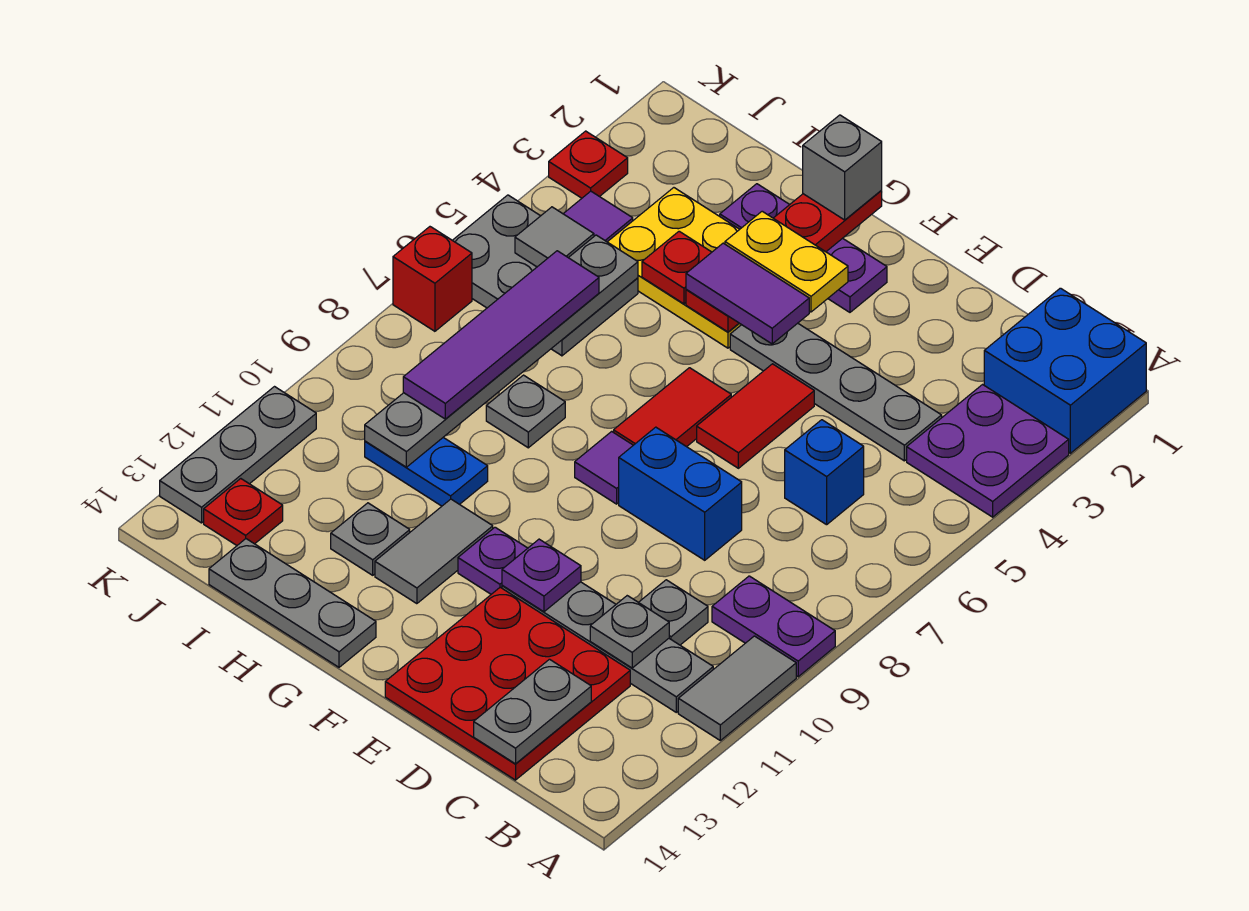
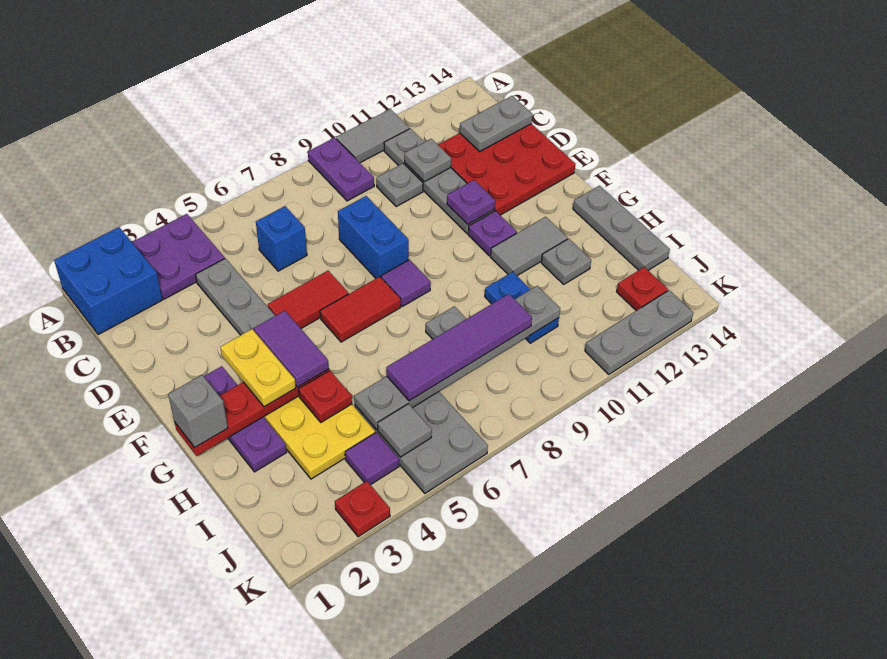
red brick K7 level 1 -> none

